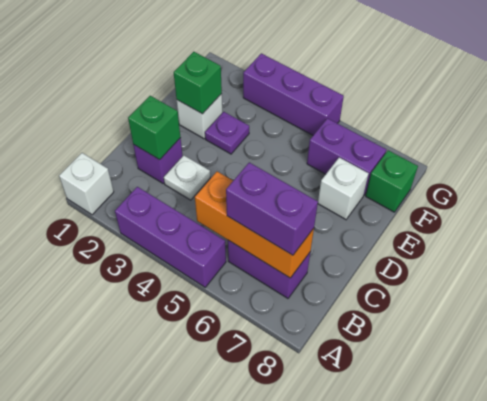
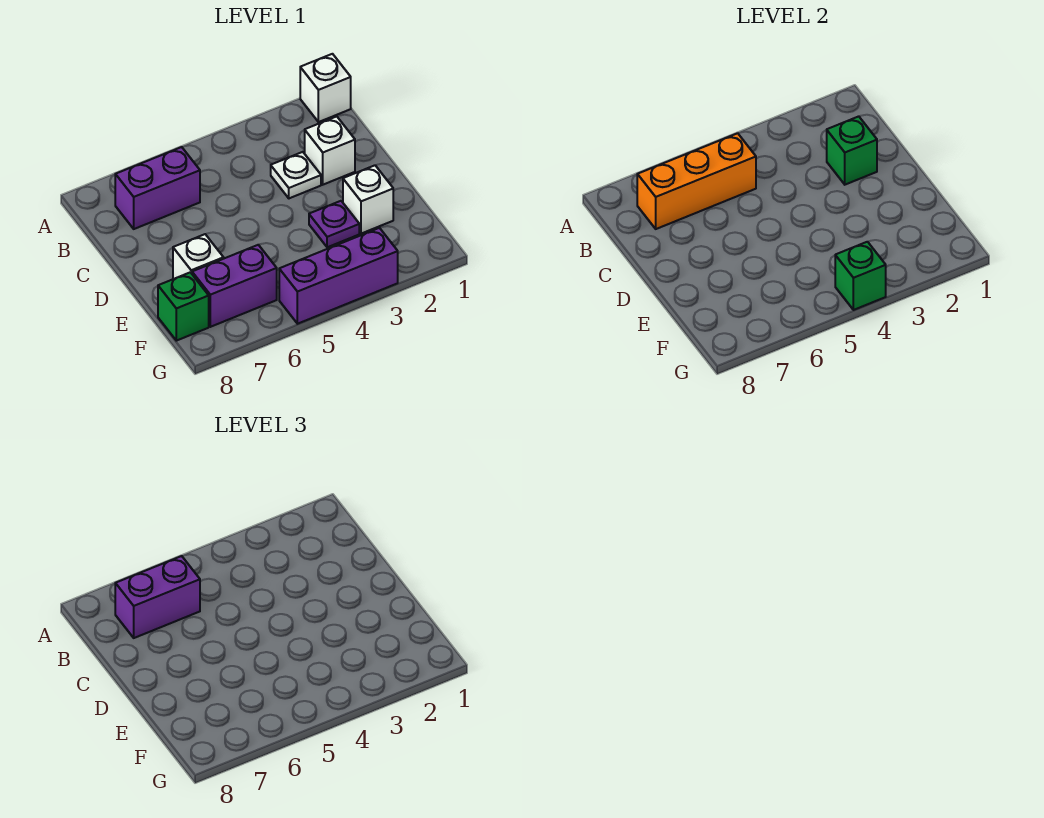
purple brick A3:A5 level 1 -> none
purple brick C2 level 1 -> white brick C2 level 1
green brick E2 level 2 -> green brick G4 level 2

